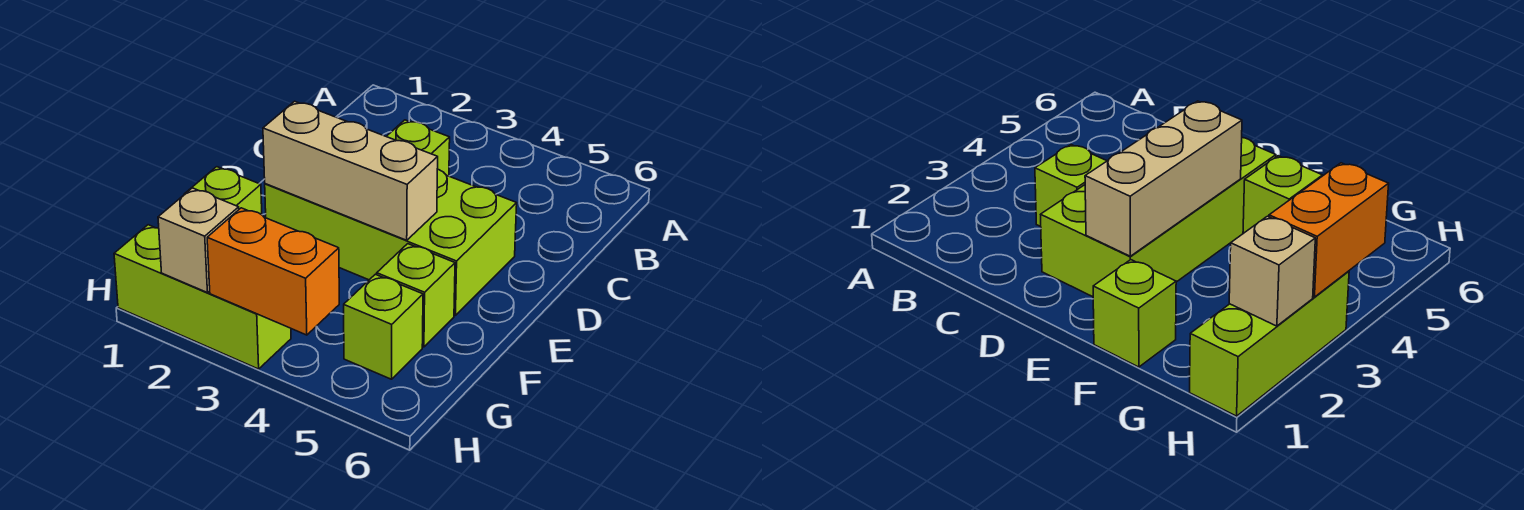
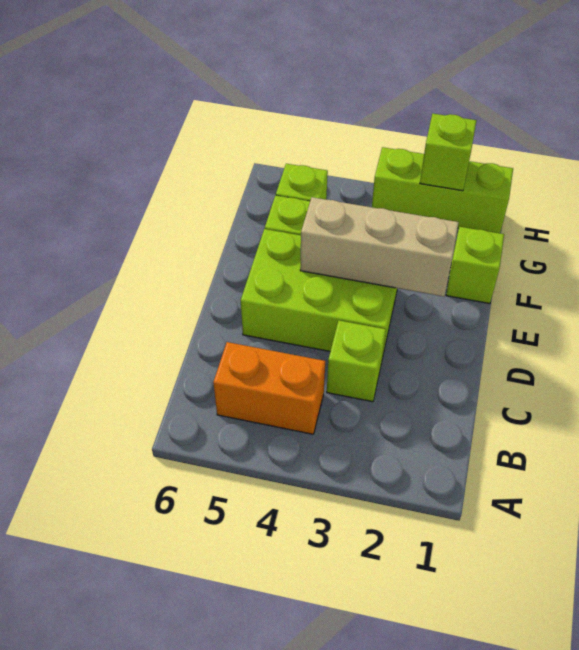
lime brick D2:E5 level 1 -> lime brick D3:E5 level 1
tan brick H2 level 2 -> lime brick H2 level 2
orange brick H3:H4 level 2 -> orange brick B4:B5 level 1

